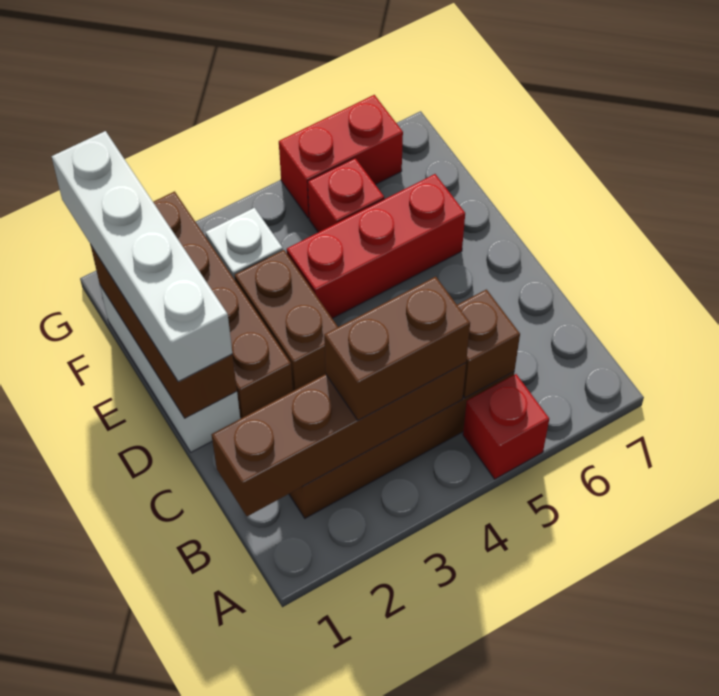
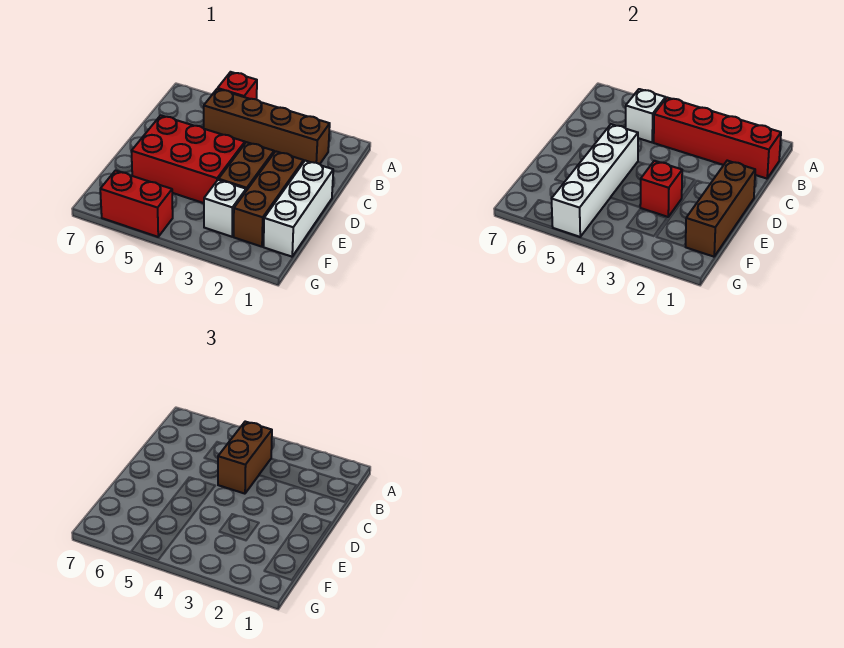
brown brick B1:B4 level 2 -> red brick B1:B4 level 2
brown brick B3:B4 level 3 -> brown brick B4:C4 level 3
brown brick B5 level 2 -> white brick B5 level 2
white brick D1:G1 level 3 -> white brick D5:G5 level 2
brown brick D2:G2 level 1 -> brown brick D2:F2 level 1
red brick E4:E6 level 1 -> red brick D4:E6 level 1
red brick F5 level 1 -> red brick E3 level 2

